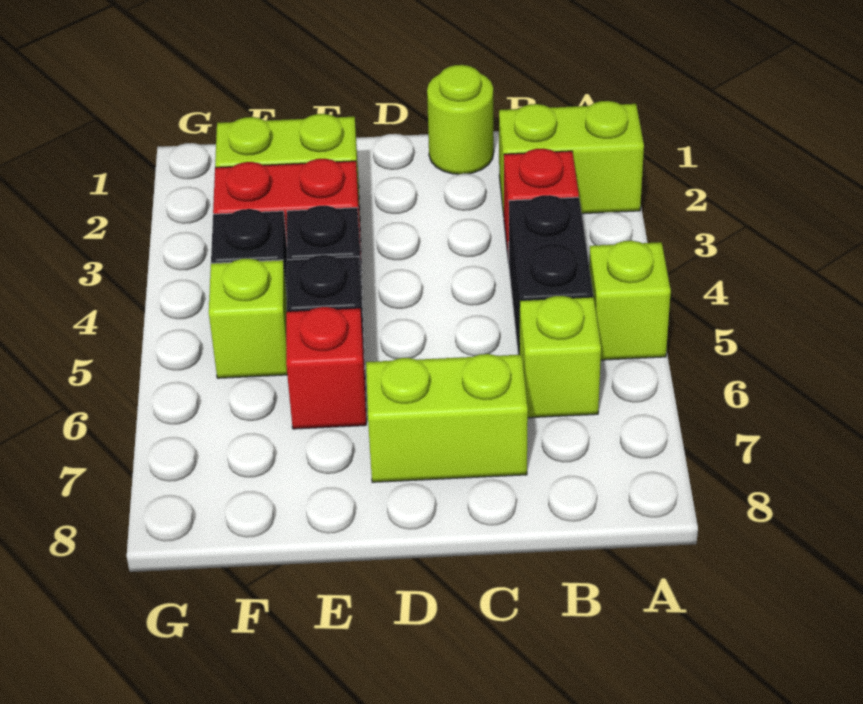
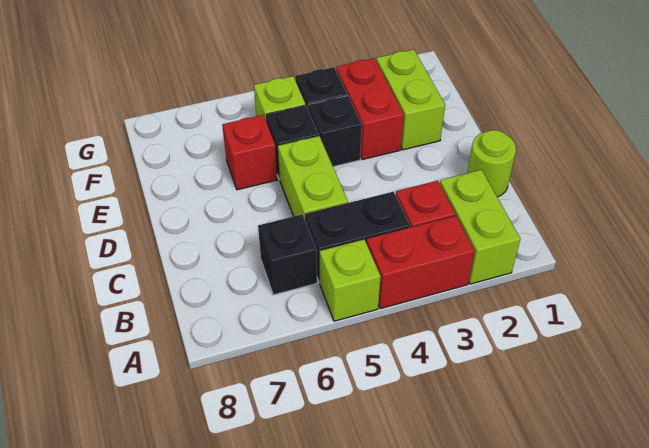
none -> red brick A3:A4 level 1
lime brick B6 level 1 -> black brick B6 level 1
lime brick C7:D7 level 1 -> lime brick C5:D5 level 1

